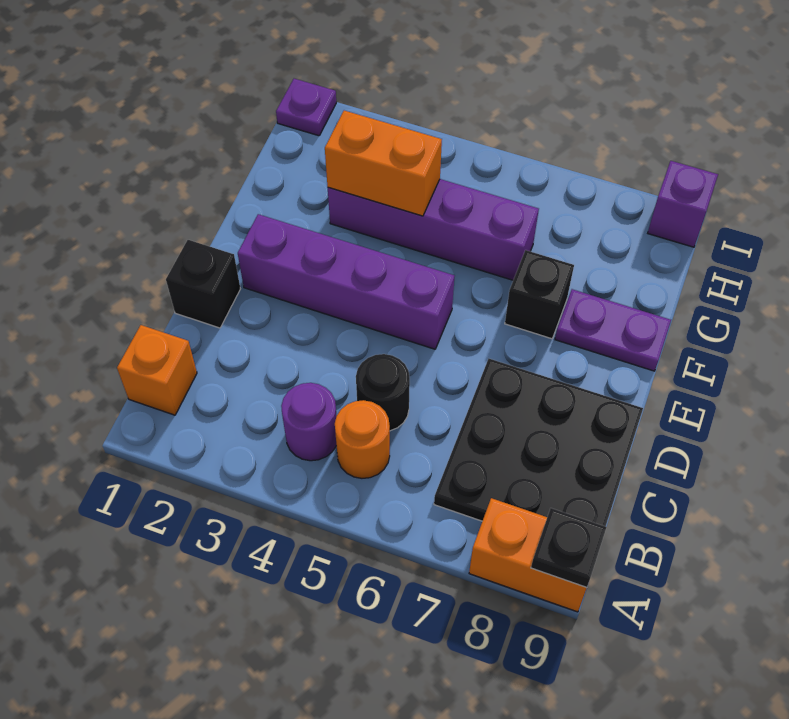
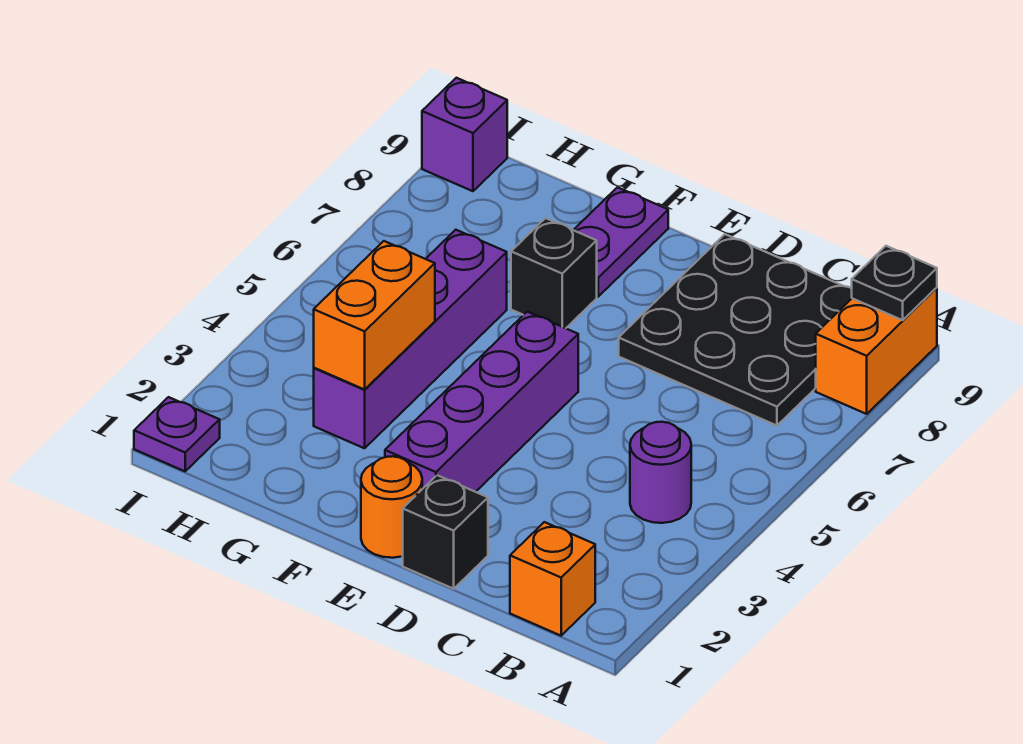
orange round brick B5 level 1 -> orange round brick E1 level 1
black round brick C5 level 1 -> none

